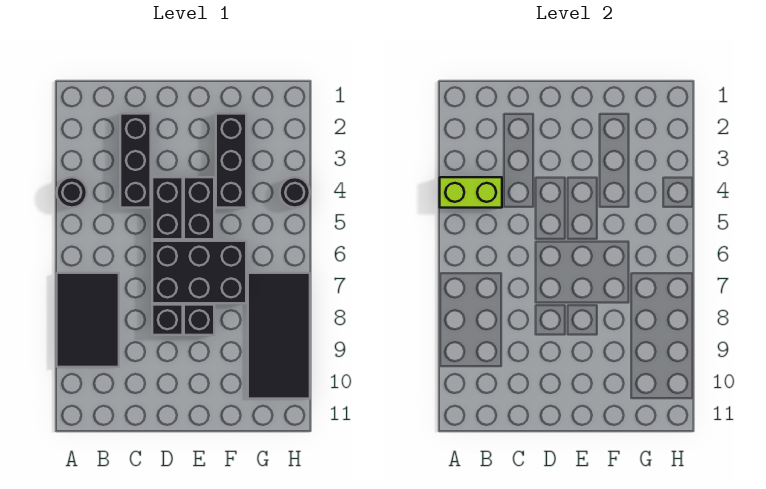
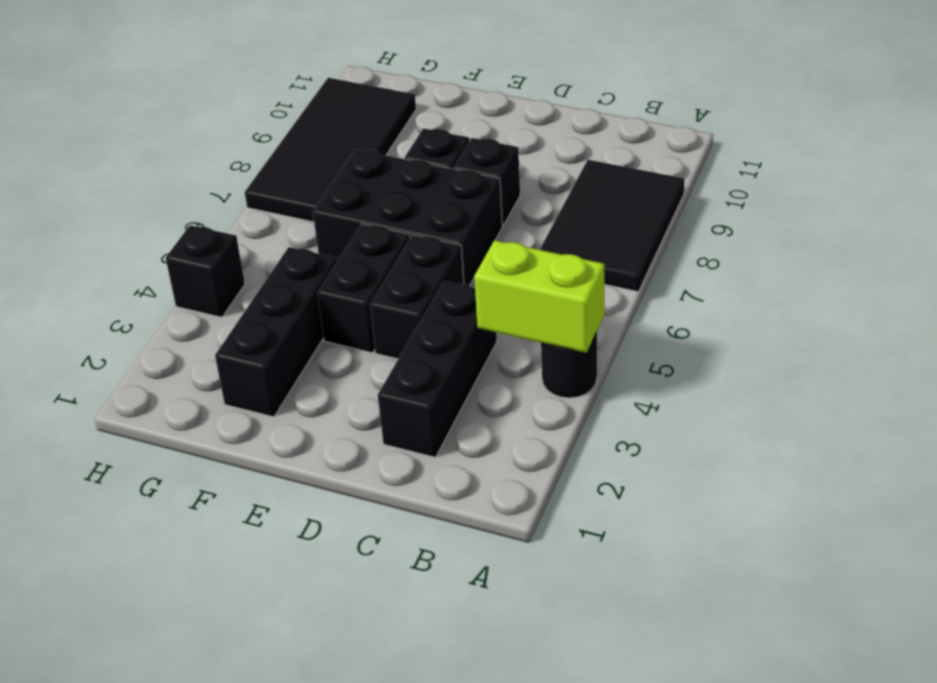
black round brick H4 level 1 -> black brick H4 level 1

